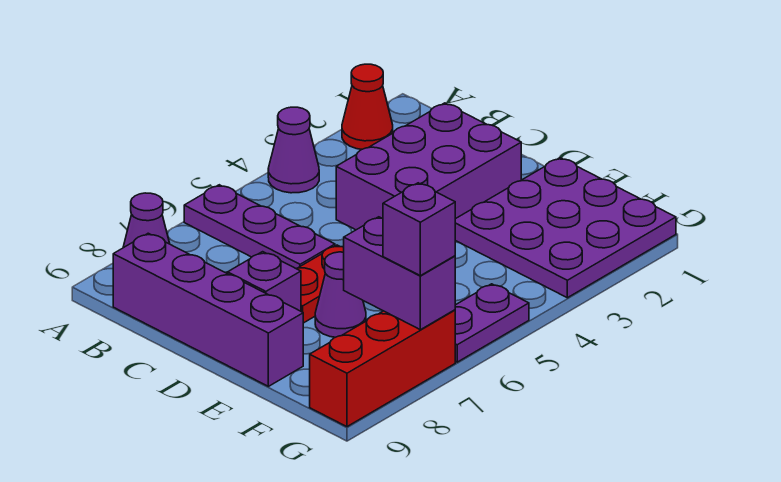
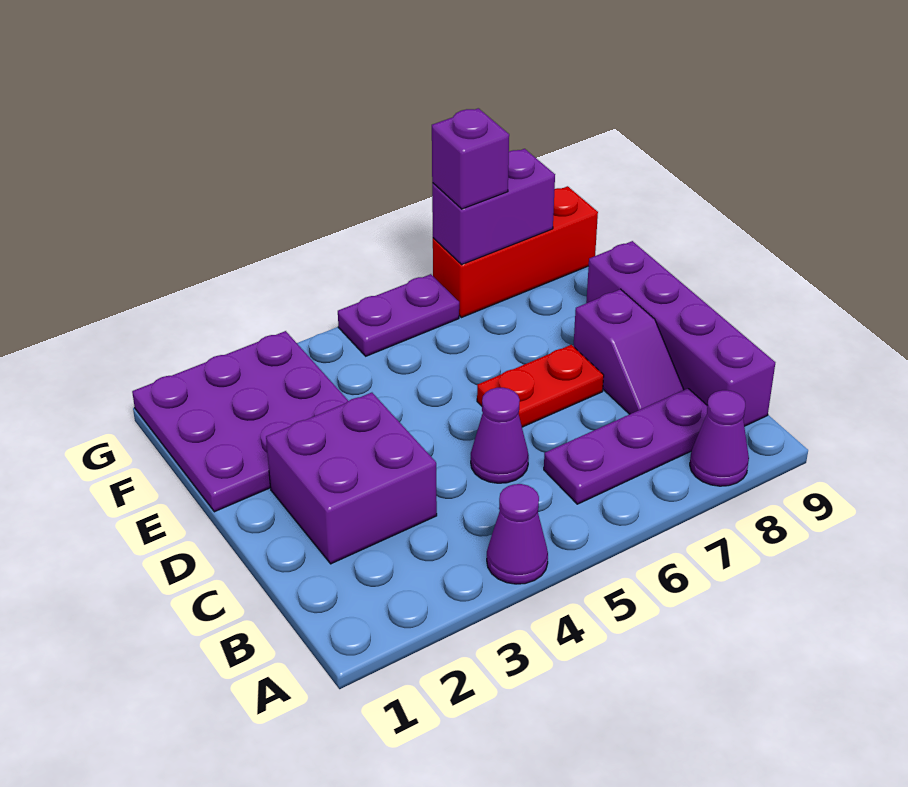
red cone A2 level 1 -> none
purple plate A6:C6 level 1 -> purple plate B6:B8 level 1
purple brick C2:D4 level 1 -> purple brick C2:D3 level 1
purple cone E7 level 1 -> purple cone C5 level 1
purple brick F7:G7 level 2 -> purple brick G7:G8 level 2

